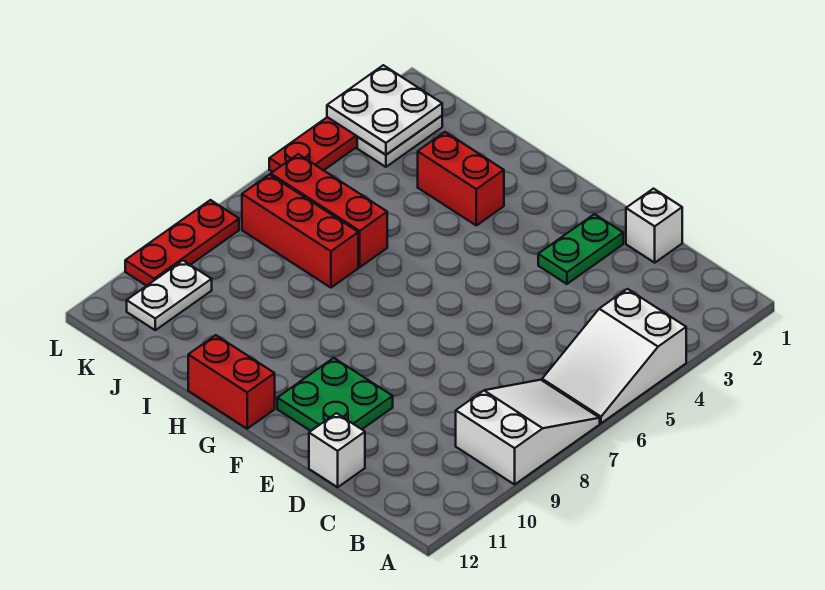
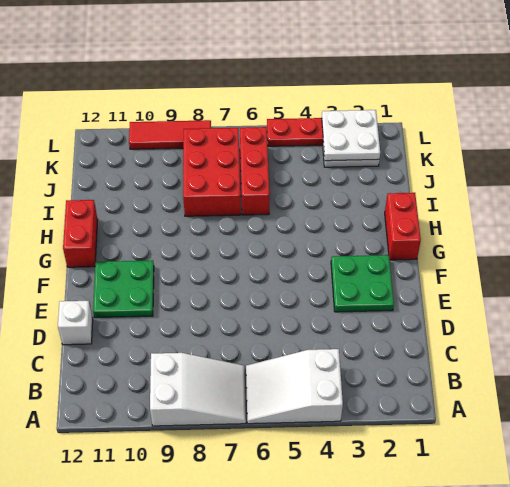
white brick D1 level 1 -> none
green plate E2:E3 level 1 -> green plate E2:F3 level 1
red brick H3:I3 level 1 -> red brick G1:H1 level 1
red brick I7:K7 level 1 -> red brick I7:K8 level 1
white plate K10:K11 level 1 -> none
red plate L8:L10 level 1 -> red tile L8:L10 level 1

